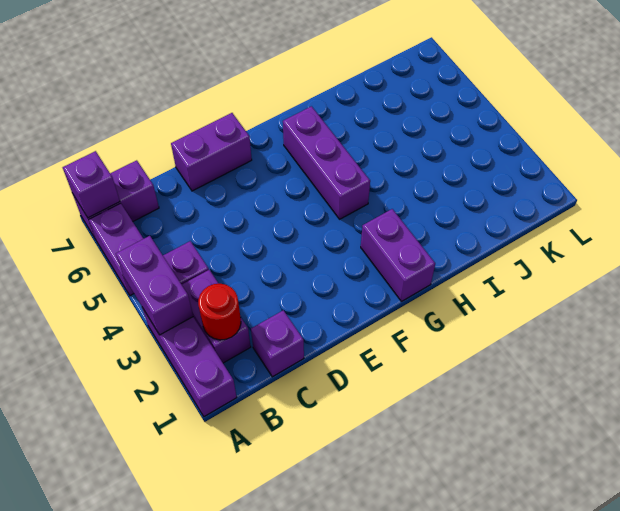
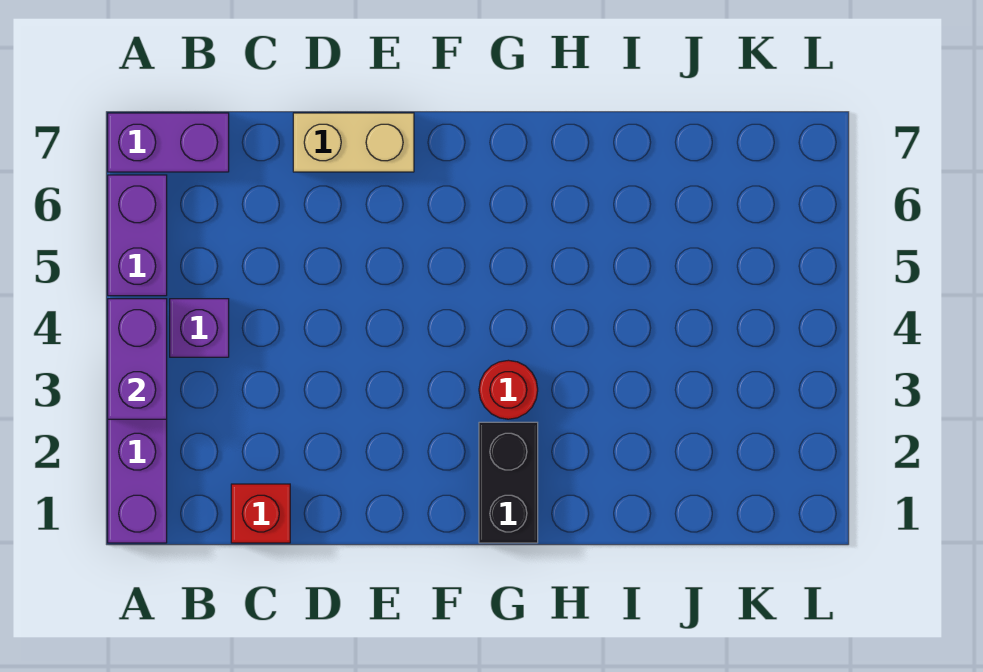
purple brick A7 level 2 -> none
purple brick B2:B3 level 1 -> none
red round brick B2 level 2 -> red round brick G3 level 1
purple brick C1 level 1 -> red brick C1 level 1
purple brick D7:E7 level 1 -> tan brick D7:E7 level 1
purple brick G1:G2 level 1 -> black brick G1:G2 level 1
purple brick G4:G6 level 1 -> none

